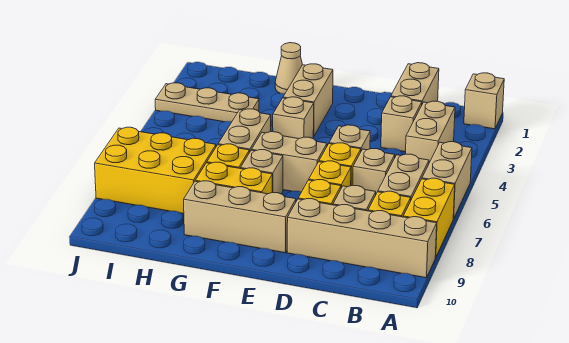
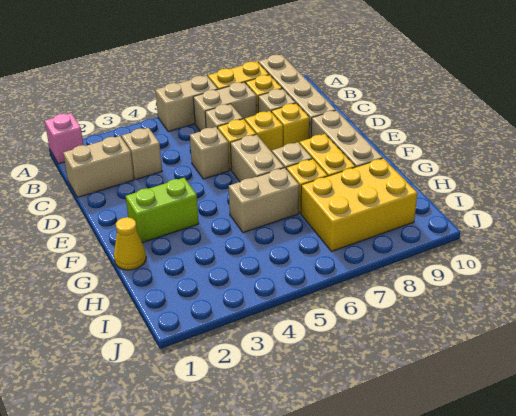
tan brick A1 level 1 -> pink brick A1 level 1
tan brick B3:B4 level 1 -> none
tan brick F2:F3 level 1 -> lime brick F2:F3 level 1
tan brick F4 level 1 -> none
tan cone G1 level 1 -> yellow cone G1 level 1
tan plate H3:J3 level 1 -> none
yellow brick H7:J8 level 1 -> yellow brick H7:I9 level 1

